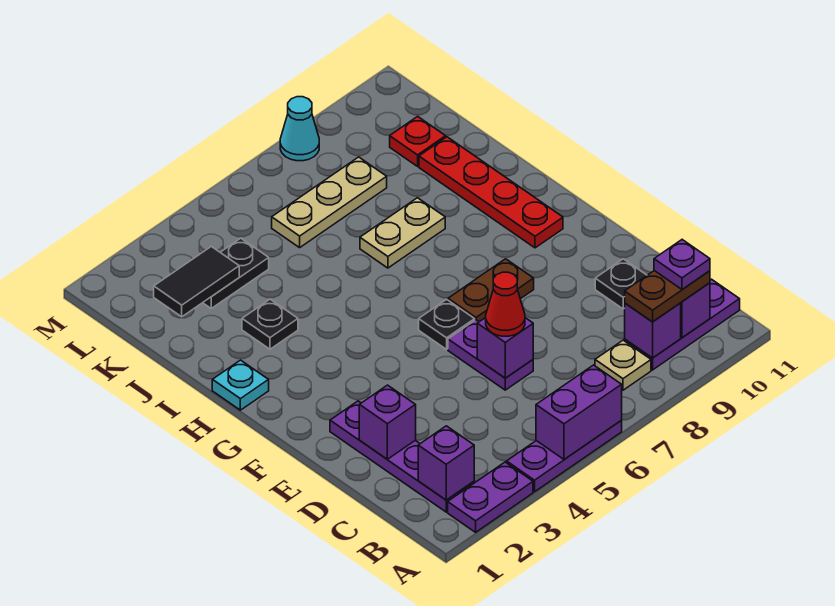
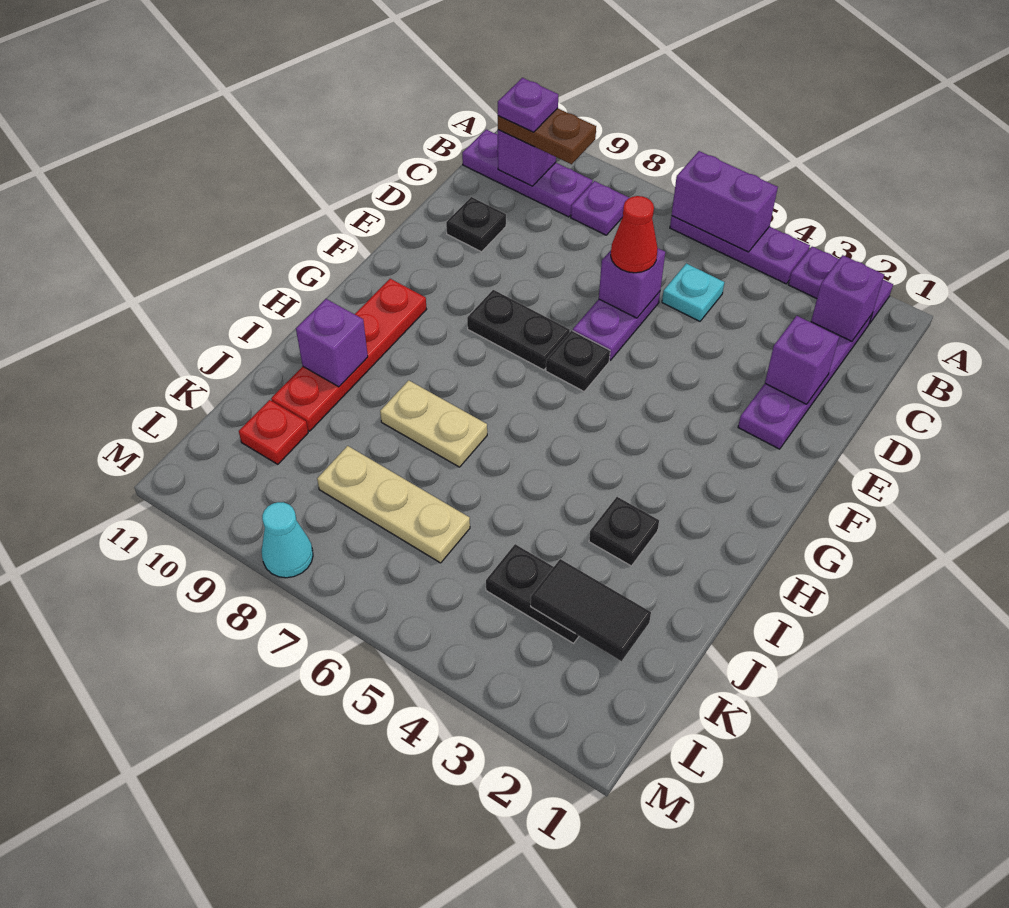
tan plate B8 level 1 -> purple plate B8 level 1
purple brick B9 level 2 -> purple brick I10 level 2
brown plate F7:F8 level 1 -> black plate F7:F8 level 1
cyan plate H1 level 1 -> cyan plate C5 level 1

